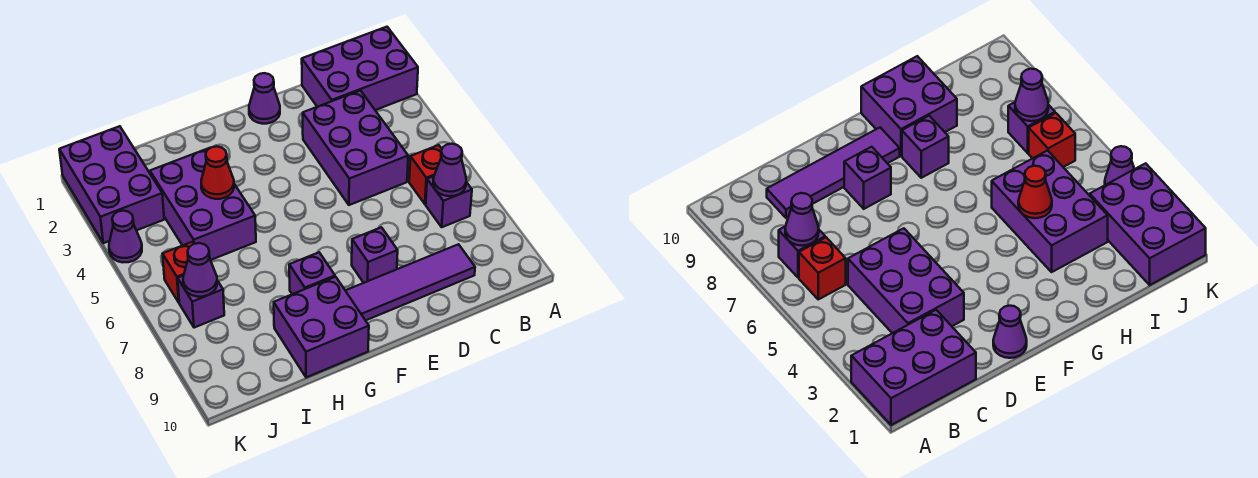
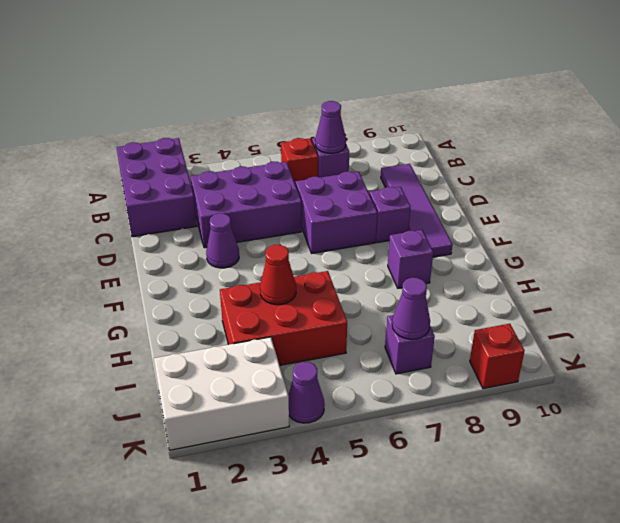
purple cone E1 level 1 -> purple cone E3 level 1
purple brick G9:H10 level 1 -> purple brick D6:E7 level 1
purple brick H3:I5 level 1 -> red brick H3:I5 level 1
purple brick J1:K3 level 1 -> white brick J1:K3 level 1
red brick J6 level 1 -> red brick K9 level 1

